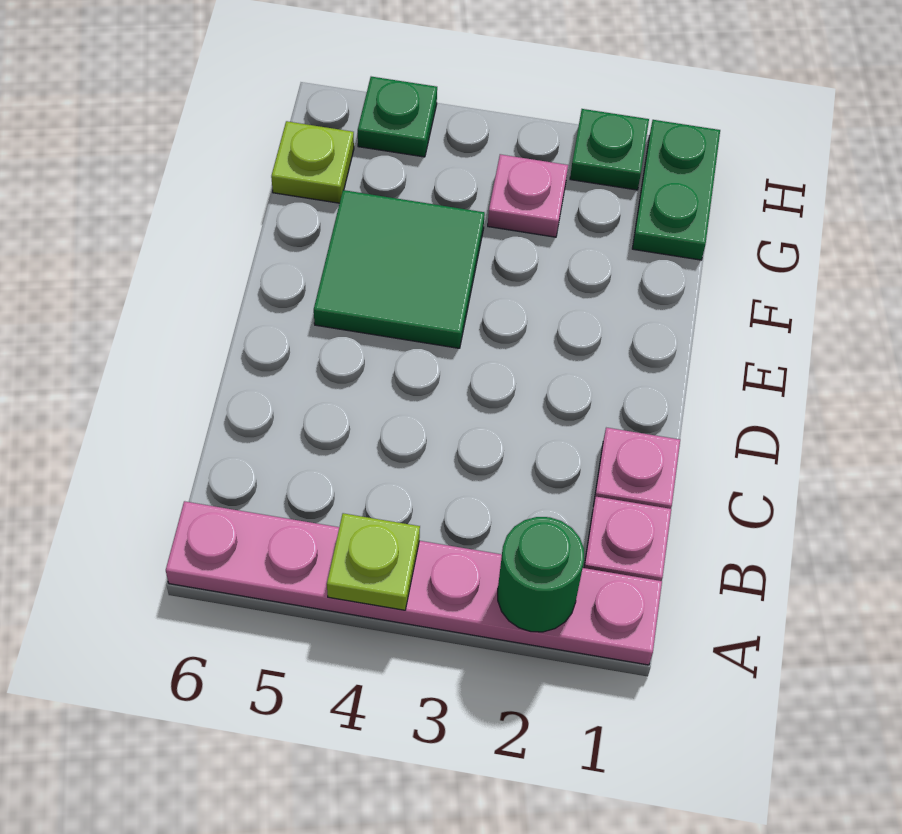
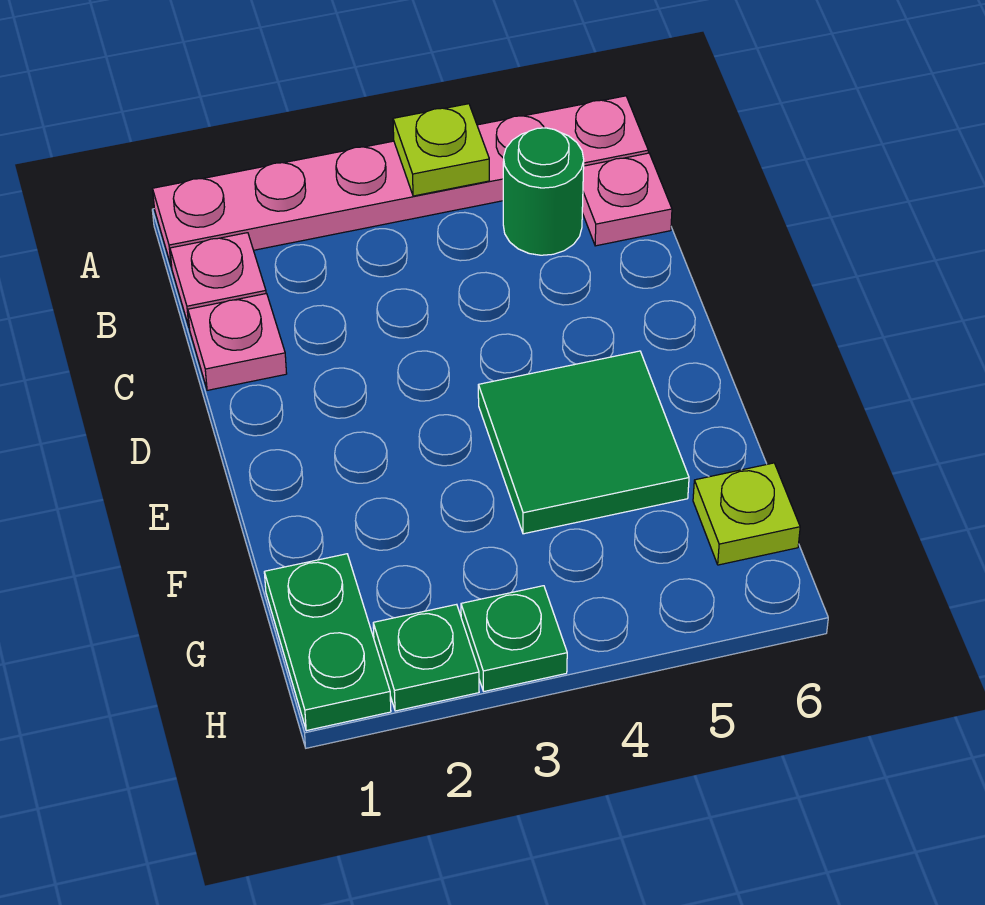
green round brick A2 level 2 -> green round brick B5 level 1
pink plate G3 level 1 -> pink plate B6 level 1
green plate H5 level 1 -> green plate H3 level 1

